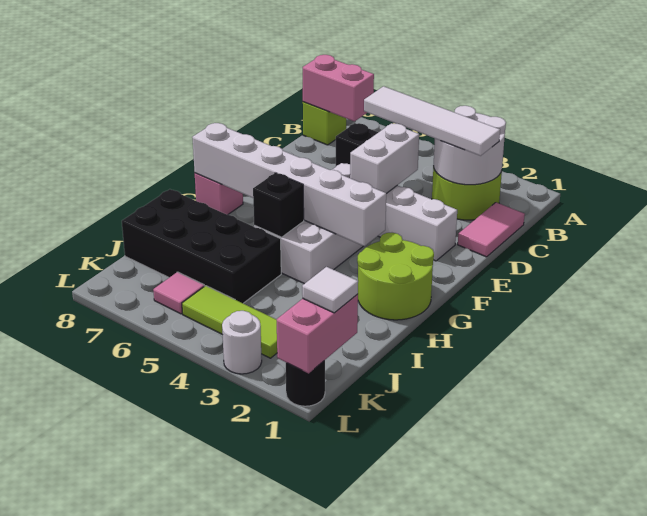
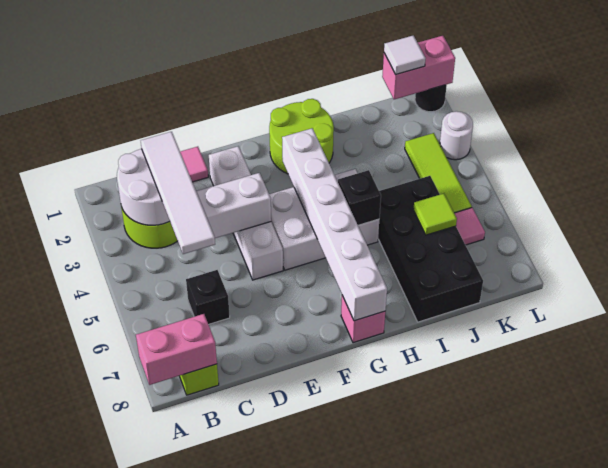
pink brick B7:B8 level 2 -> pink brick A8:B8 level 2
none -> lime tile J6 level 2

